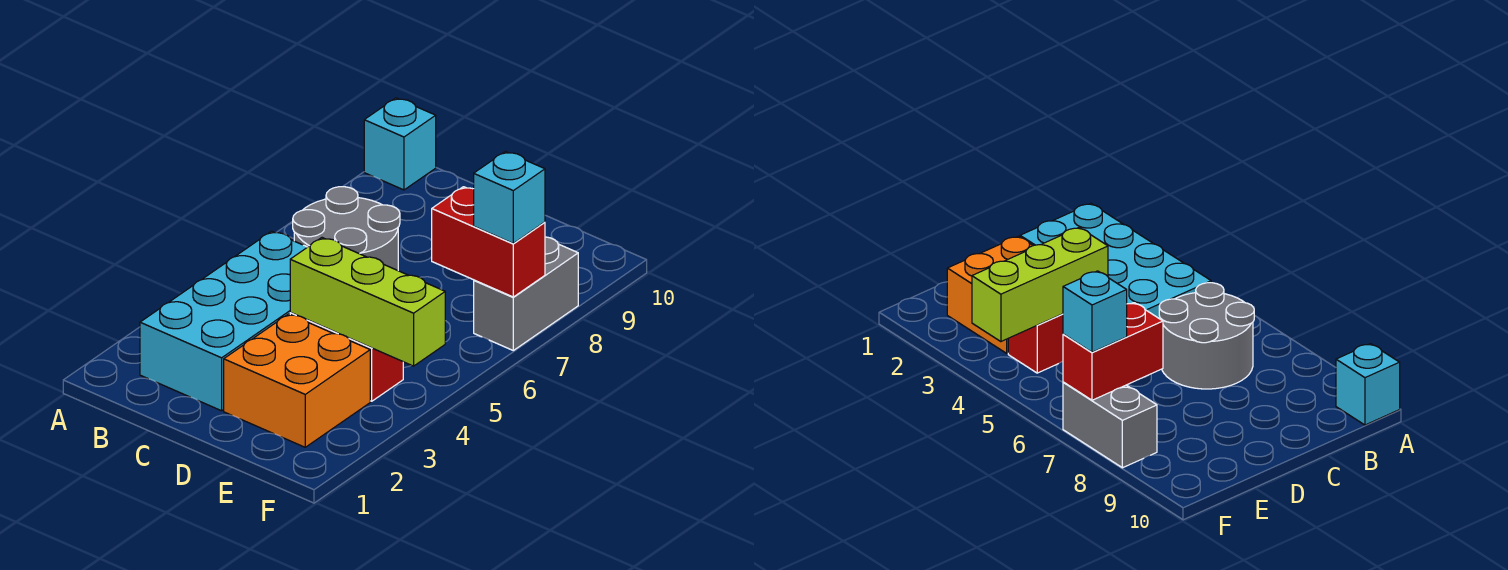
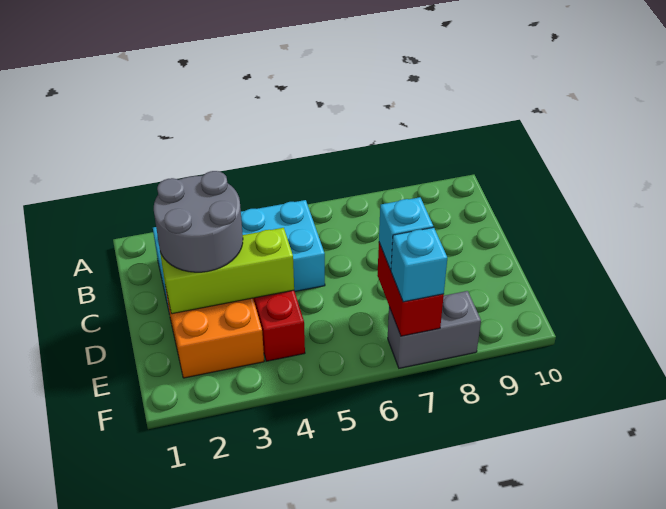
cyan brick A10 level 1 -> cyan brick E7 level 3
grey round brick B6:C7 level 1 -> grey round brick C2:D3 level 3
lime brick D4:F4 level 2 -> lime brick D2:D4 level 2

